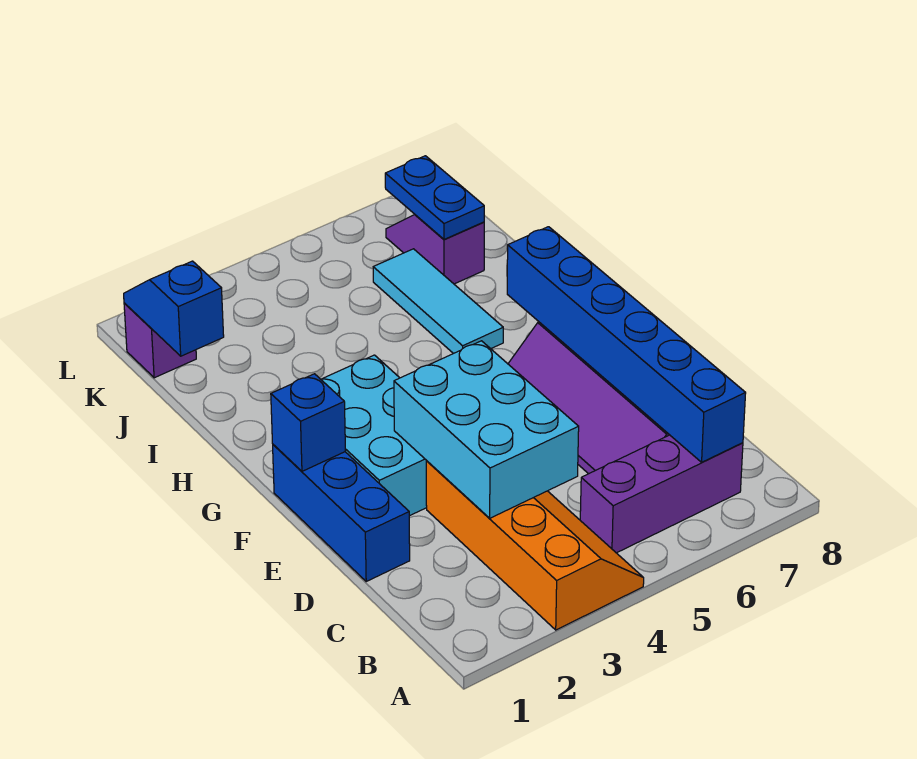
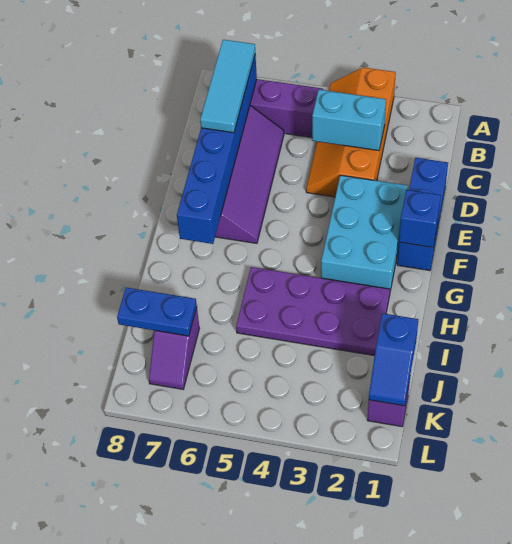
cyan brick C3:E4 level 2 -> cyan brick C3:C4 level 2
none -> purple plate H2:I5 level 1
cyan tile H6:J6 level 1 -> cyan tile B7:D7 level 3
blue plate J7:K7 level 2 -> blue plate J7:J8 level 2

